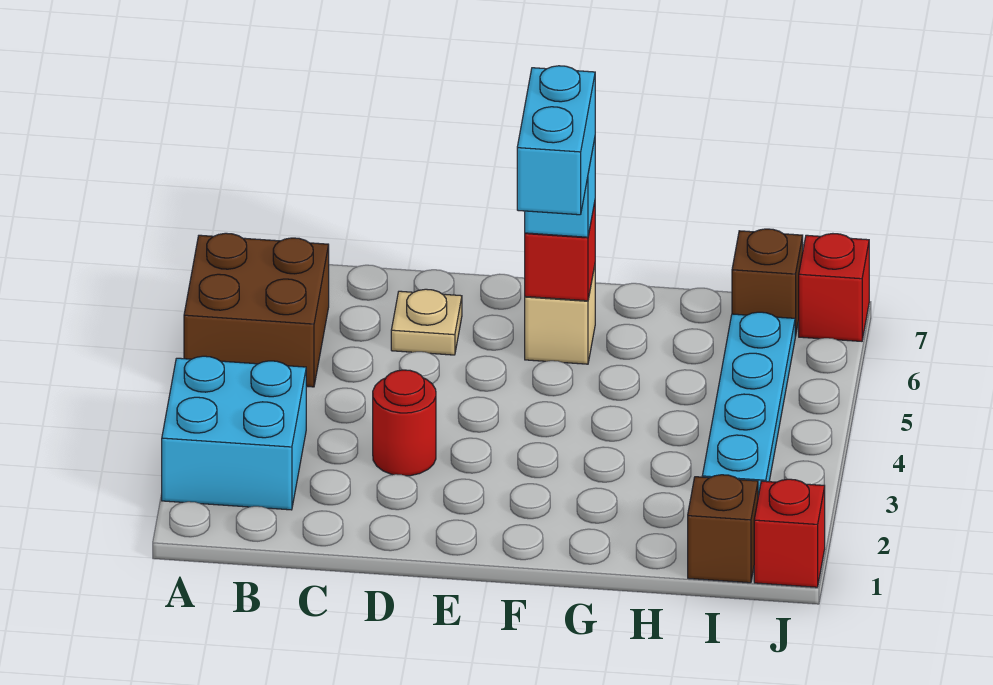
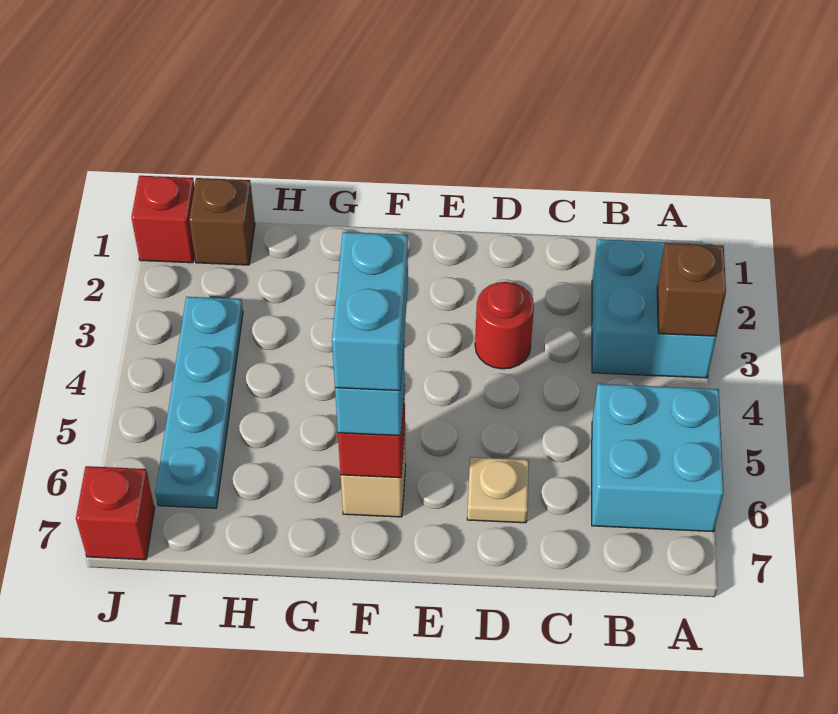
brown brick A5:B6 level 1 -> cyan brick A5:B6 level 1
brown brick I7 level 1 -> brown brick A3 level 2

